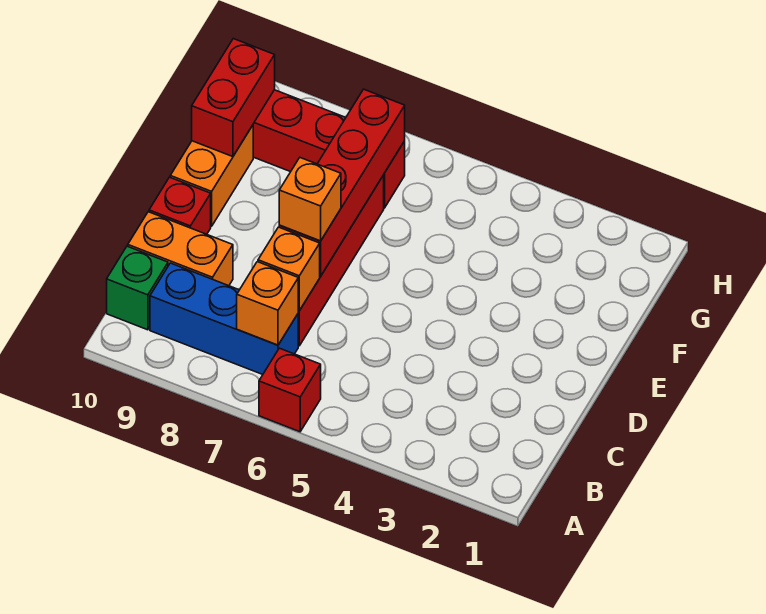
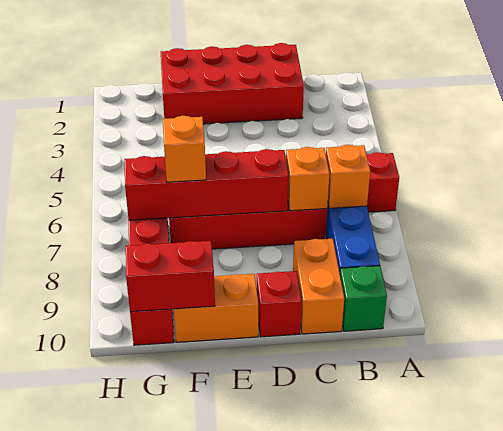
none -> red brick C1:F2 level 1
orange brick D7 level 3 -> orange brick F7 level 3

